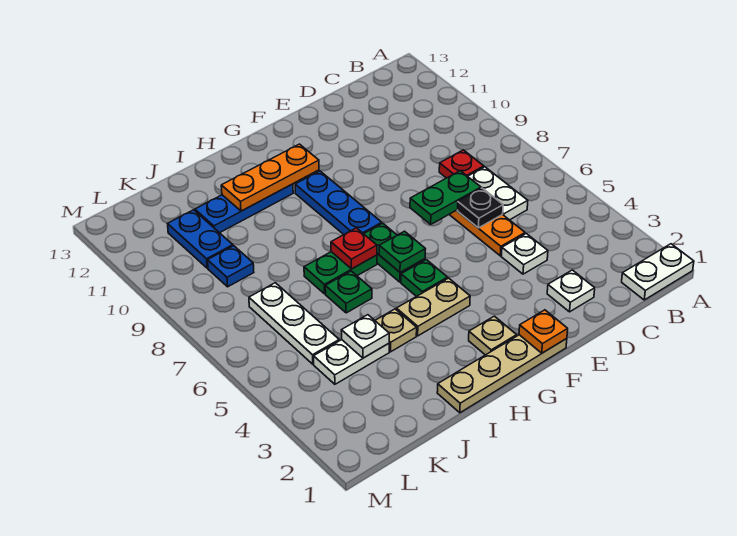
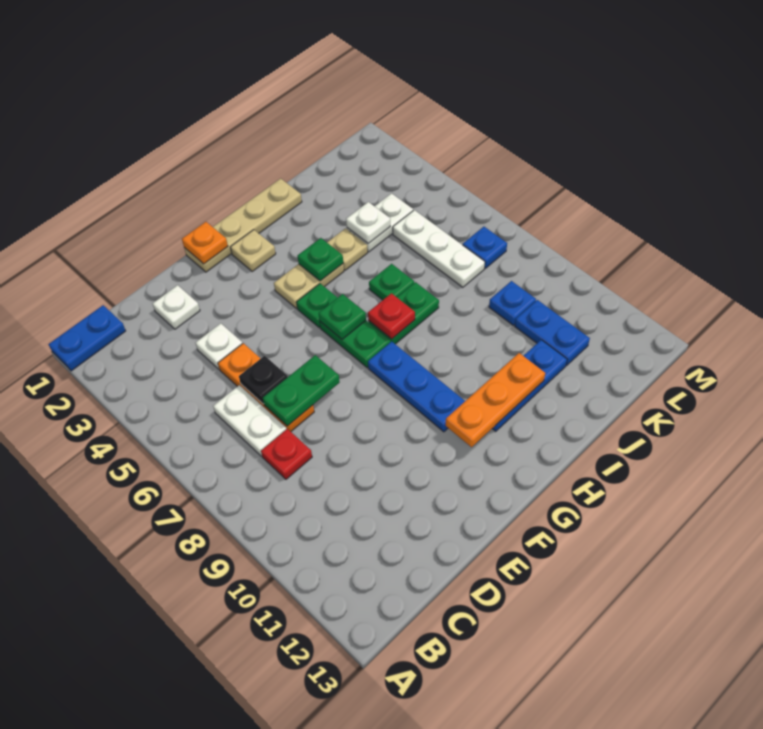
white plate A1:B1 level 1 -> blue plate A1:B1 level 1
none -> green plate H4 level 2
none -> blue plate L7 level 1

